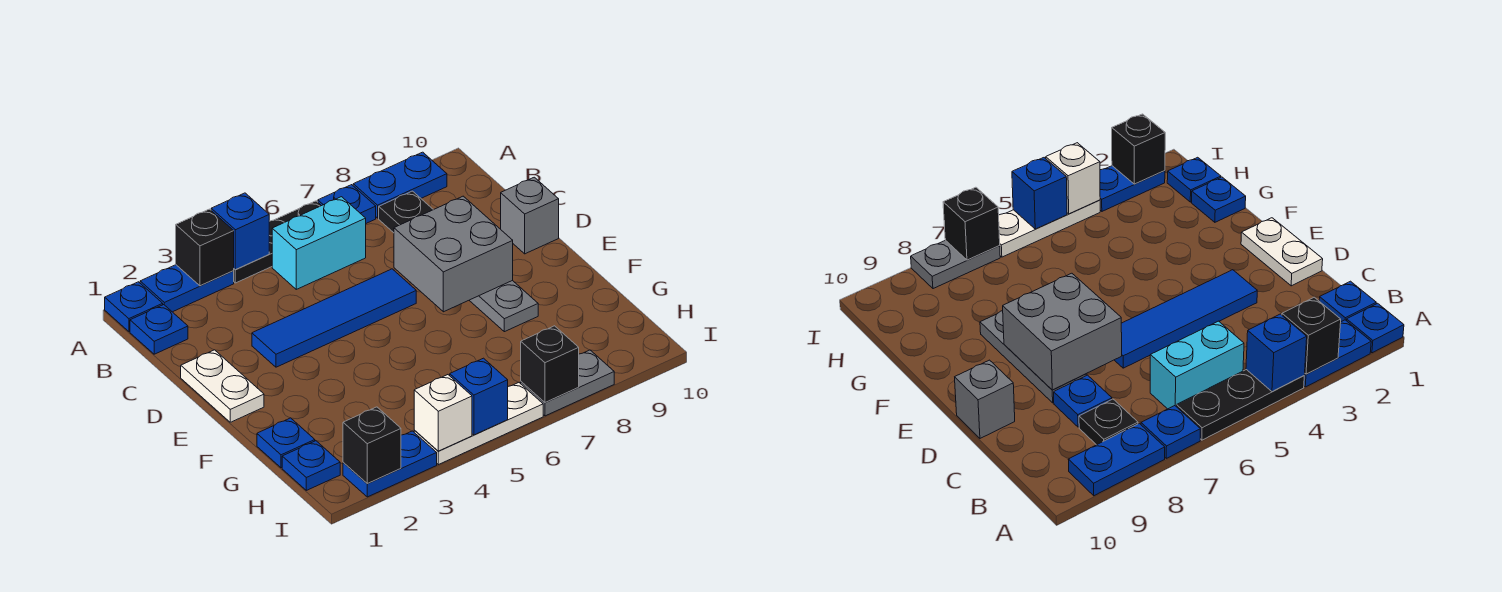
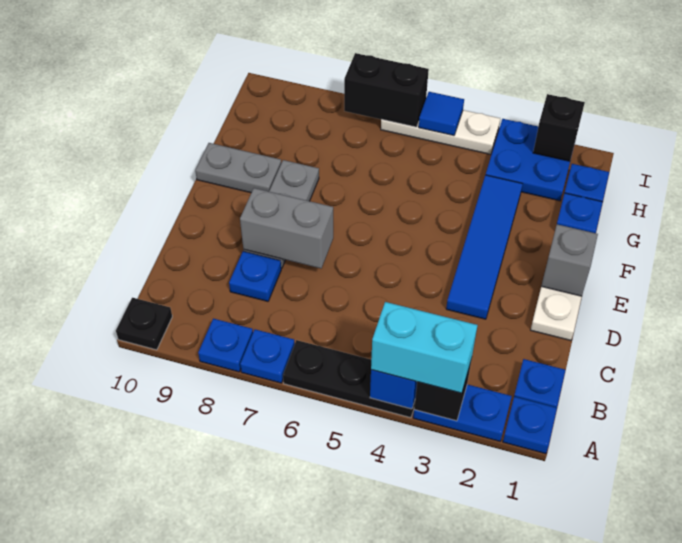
blue plate A8:A9 level 1 -> blue plate A8 level 1
cyan brick B5:B6 level 1 -> cyan brick A3:A4 level 3
black plate B8 level 1 -> black plate A10 level 1
blue tile D3:D6 level 1 -> blue tile D3:G3 level 1
grey brick D7:E8 level 2 -> grey brick D7:D8 level 2
grey brick D10 level 1 -> grey brick E1 level 2
blue plate I2:I3 level 1 -> blue plate H2:I3 level 1
white brick I4 level 2 -> none
blue brick I5 level 2 -> blue tile I5 level 2
grey plate I7:I8 level 1 -> grey plate F9:F10 level 1
black brick I7 level 2 -> black brick I6:I7 level 2

